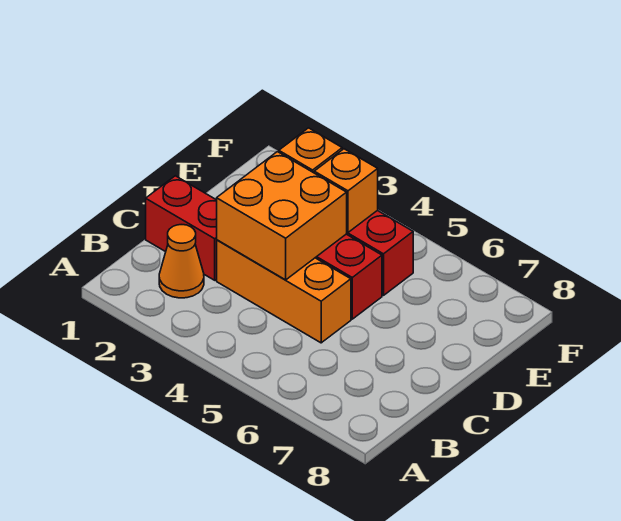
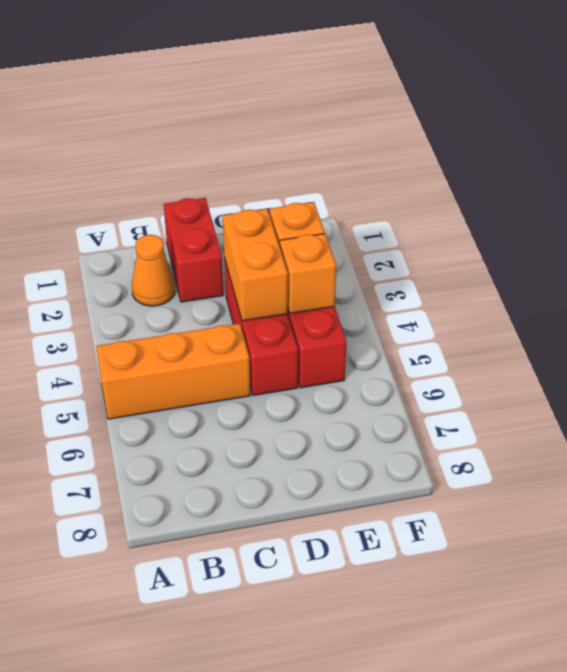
orange brick C3:C5 level 1 -> orange brick A5:C5 level 1
orange brick C3:D4 level 2 -> orange brick D3:D4 level 2

